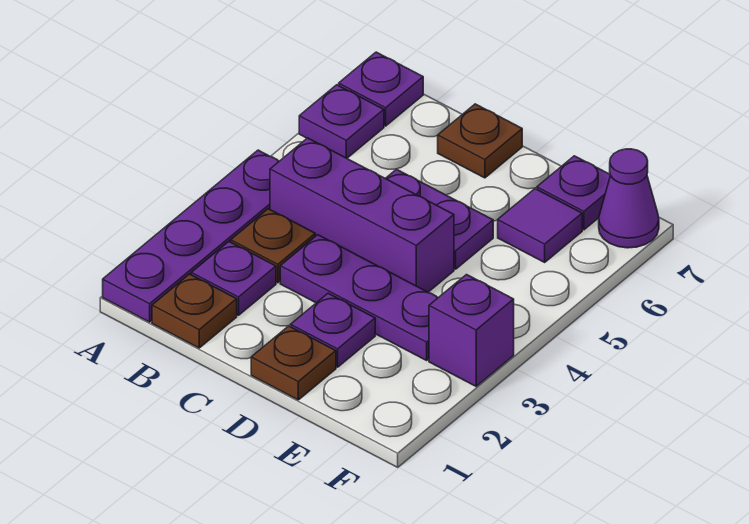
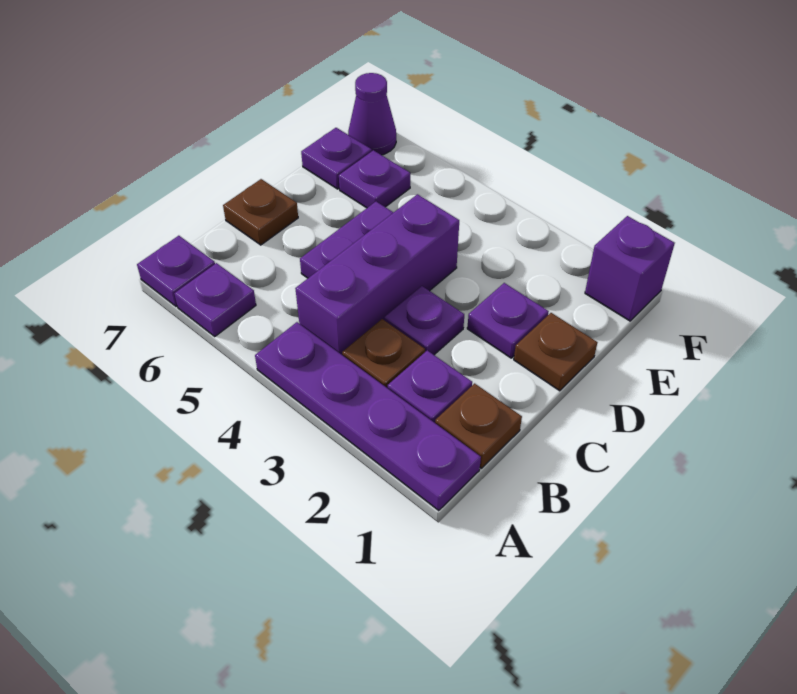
purple plate C3:E3 level 1 -> purple plate C3 level 1
purple tile E6 level 1 -> purple plate E6 level 1
purple brick F3 level 1 -> purple brick F1 level 1

